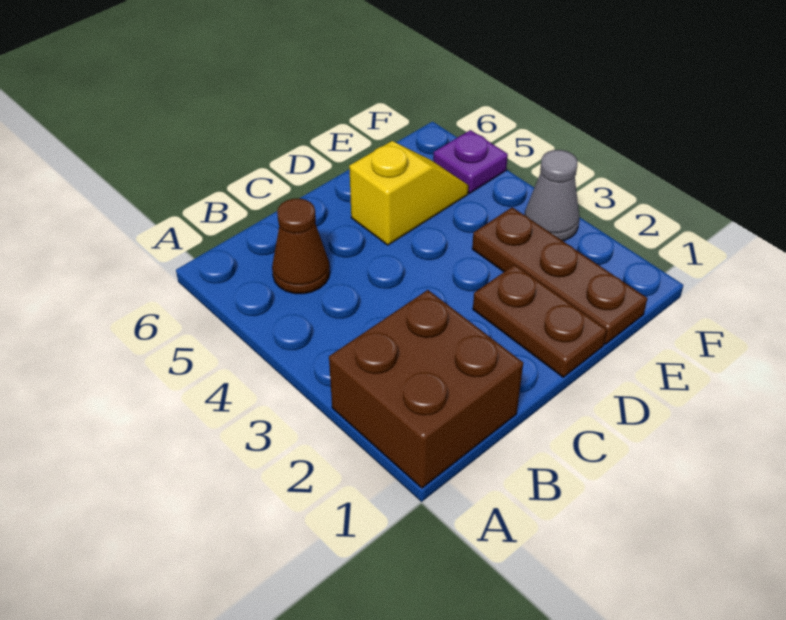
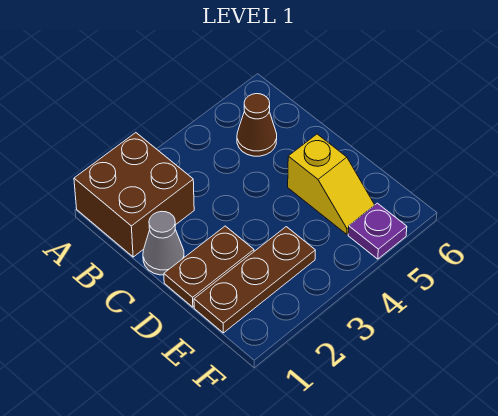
grey cone F3 level 1 -> grey cone C1 level 1

